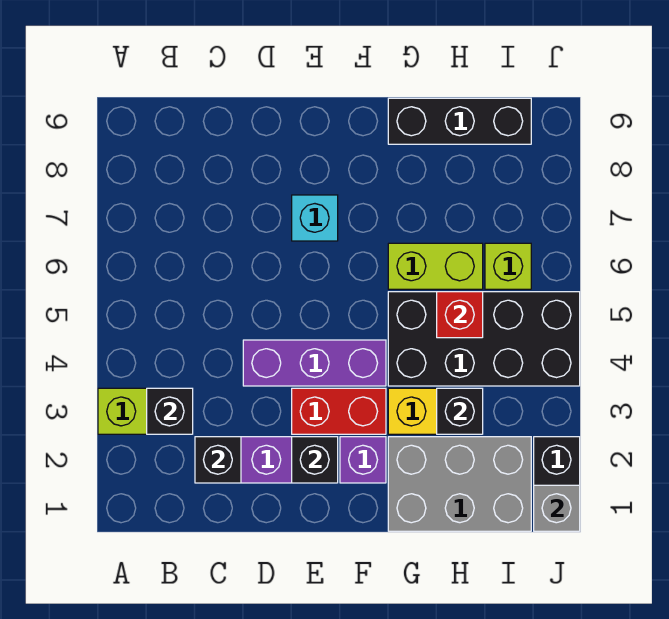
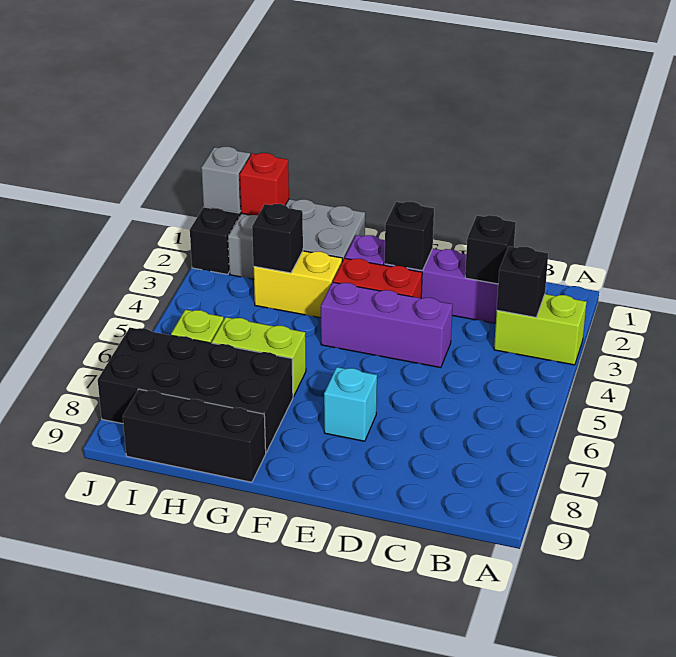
black brick G4:J5 level 1 -> black brick G7:J8 level 1
red brick H5 level 2 -> red brick I1 level 2

